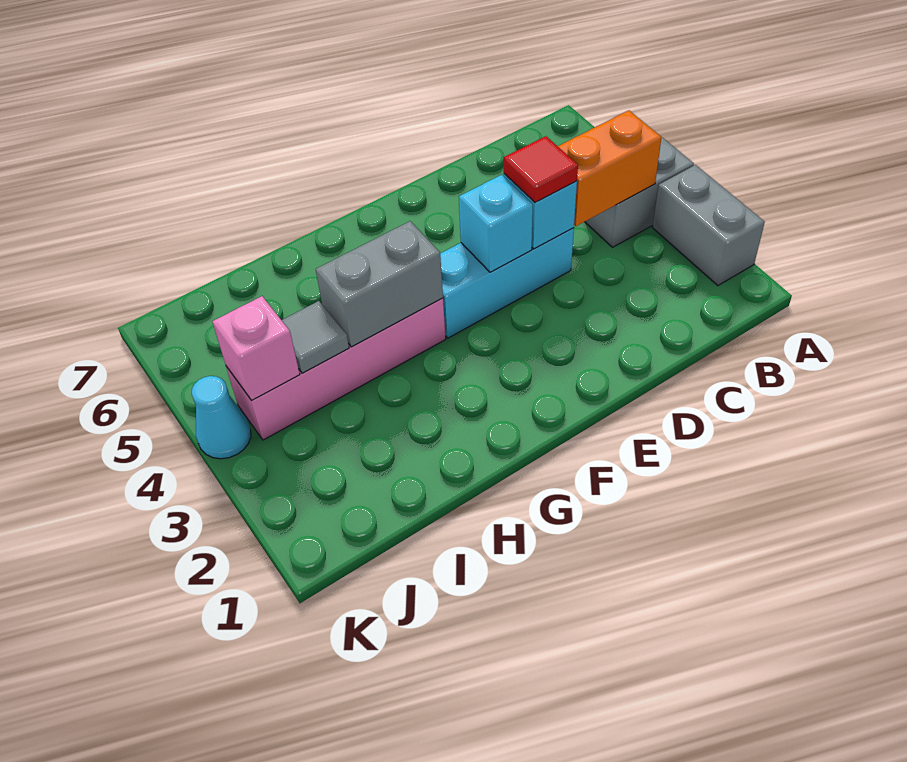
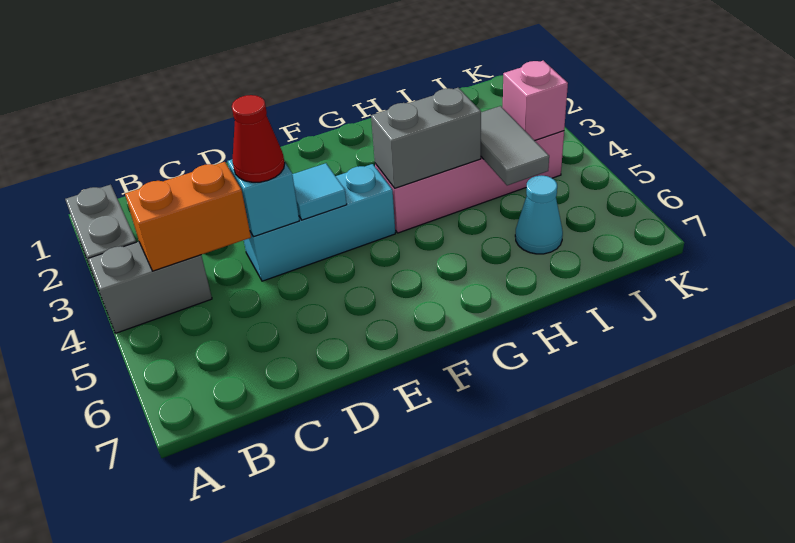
red tile D4 level 3 -> red cone D4 level 3
cyan brick E4 level 2 -> cyan tile E4 level 2
grey tile I4 level 2 -> grey tile I4:I5 level 2
cyan cone K4 level 1 -> cyan cone I6 level 1

